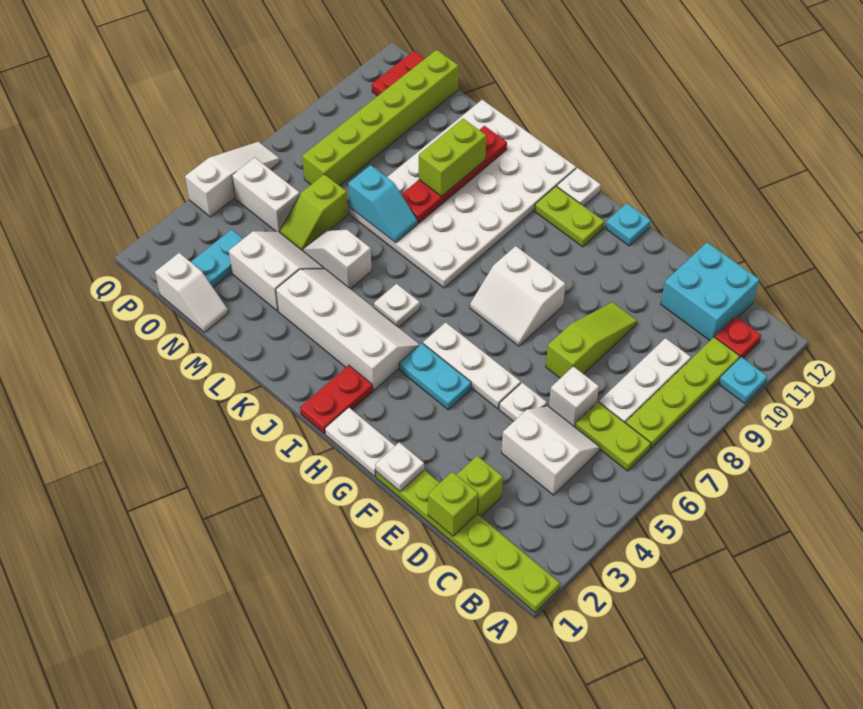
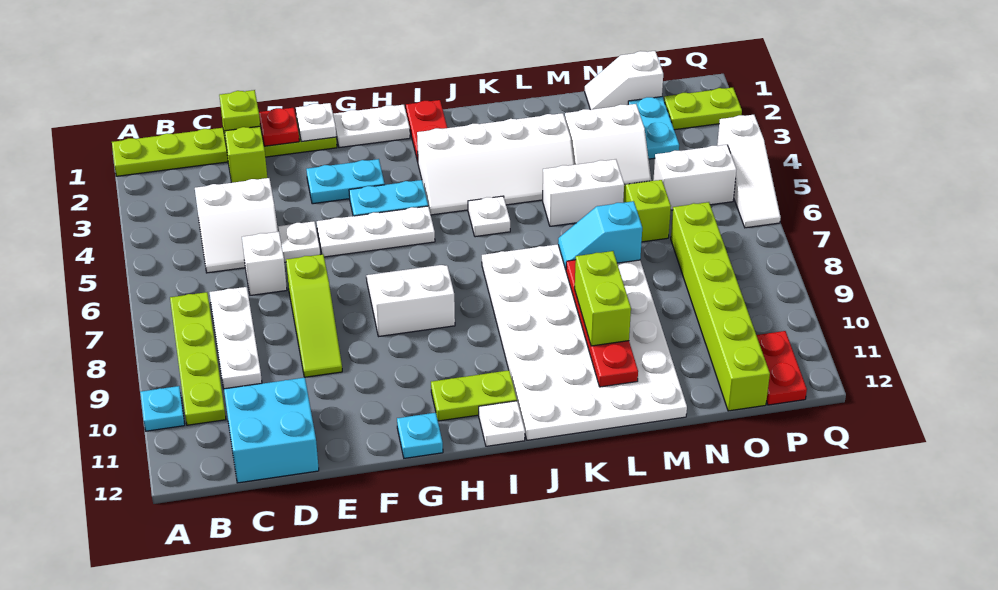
lime plate B6:C6 level 1 -> lime plate P2:Q2 level 1
red plate B11 level 1 -> red plate E1 level 2
none -> cyan plate F3:G3 level 1
white slope L5:M5 level 1 top L -> white brick L5:M5 level 1

